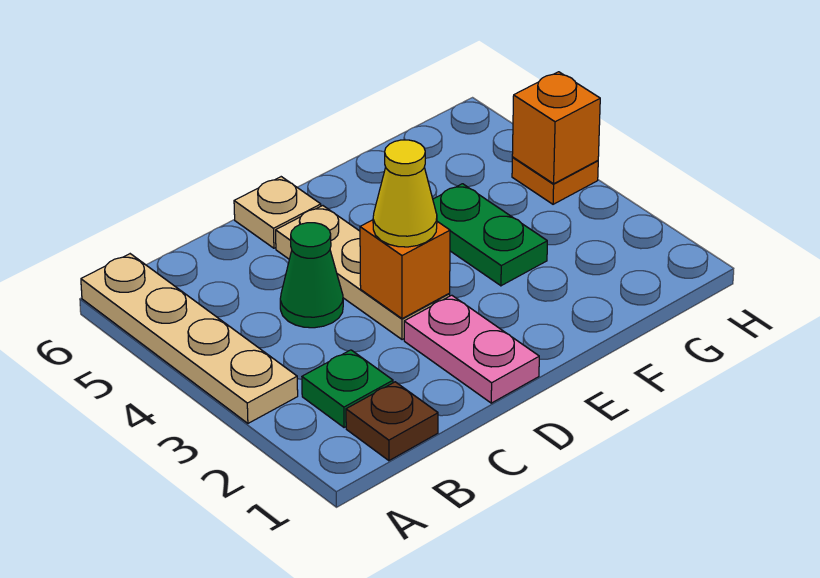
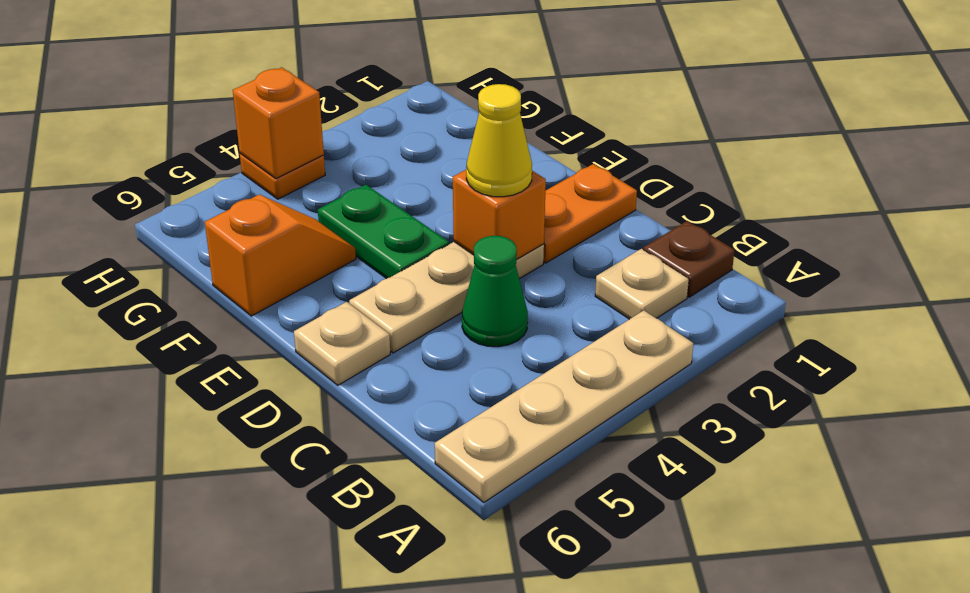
green plate B2 level 1 -> tan plate B2 level 1
pink plate D1:D2 level 1 -> orange plate D1:D2 level 1
green plate F3:F4 level 1 -> green plate E4:F4 level 1
none -> orange slope F5:F6 level 1 top 6

